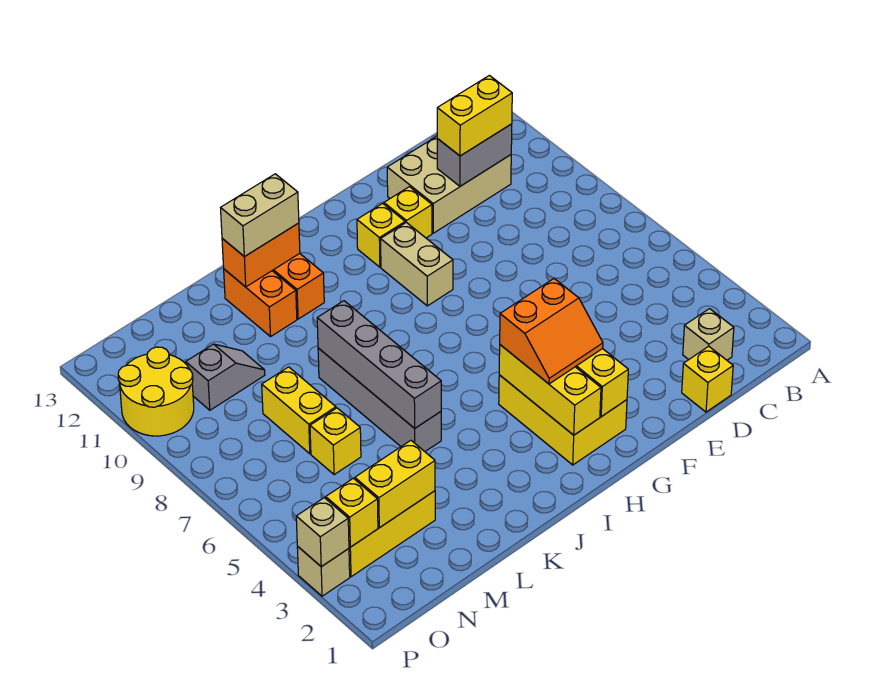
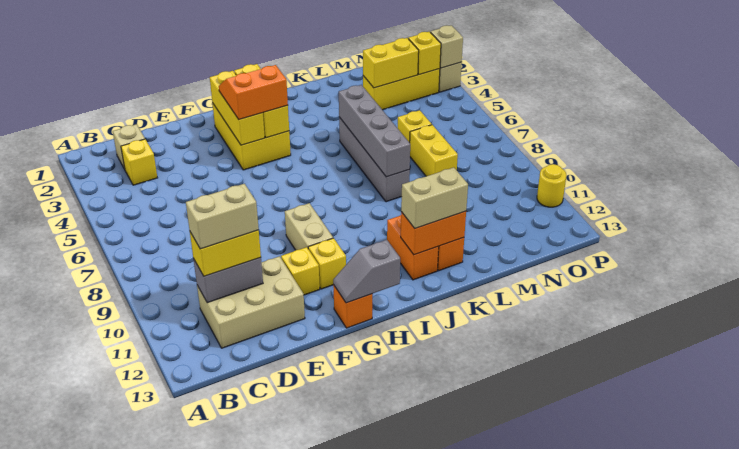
none -> tan brick C11:D11 level 4
yellow brick D1 level 1 -> yellow brick C3 level 1
none -> orange brick G13 level 1
grey slope M10:N10 level 1 top N -> grey slope G13:H13 level 2 top H
yellow round brick O10:P11 level 1 -> yellow round brick P11 level 1

